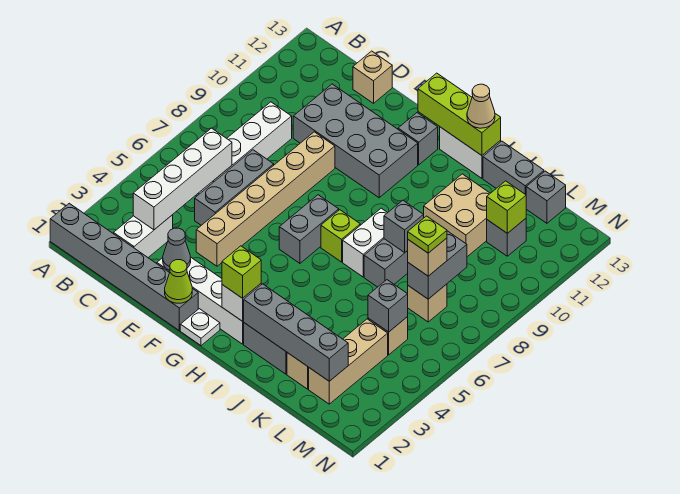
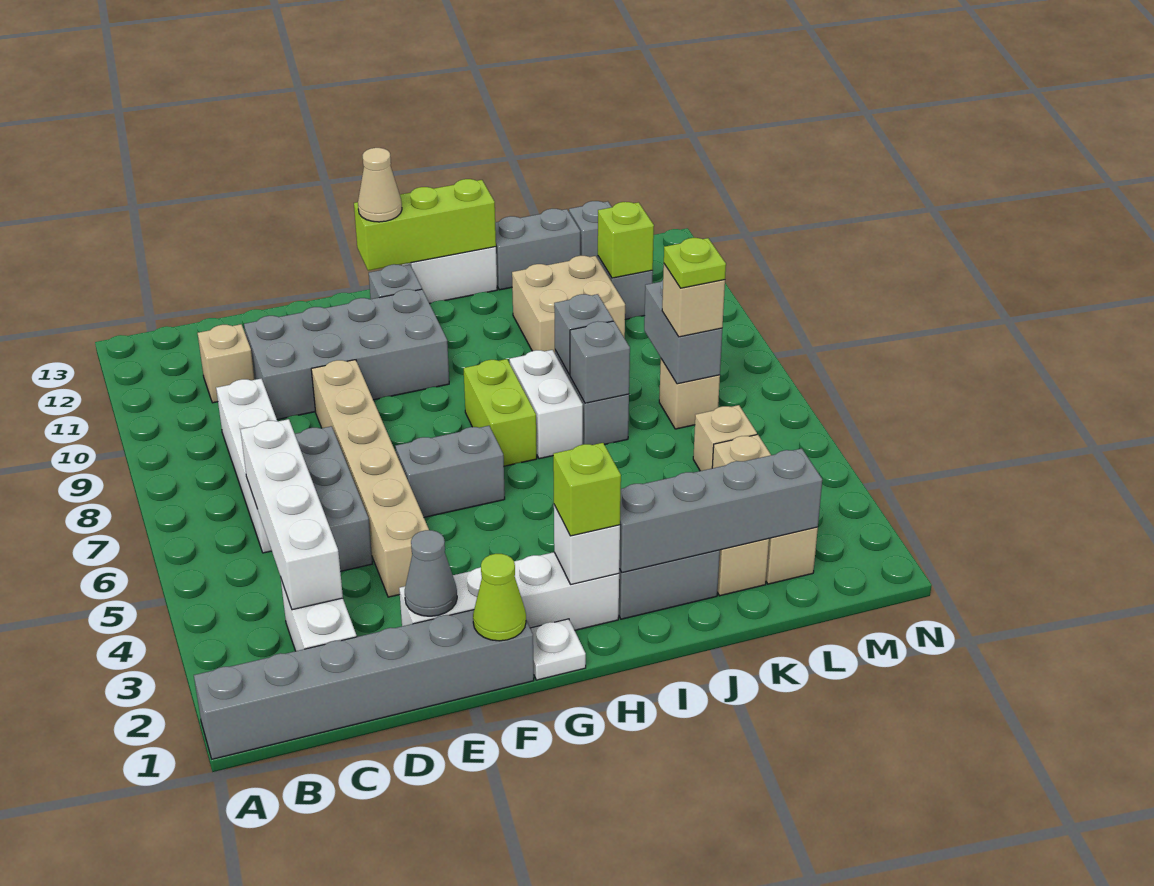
tan brick D13 level 1 -> tan brick C11 level 1
grey brick G6:G7 level 1 -> grey brick F6:G6 level 1
lime brick H7 level 1 -> lime brick H7:H8 level 1
tan cone I13 level 3 -> tan cone G13 level 3
grey brick L5 level 2 -> grey brick J7 level 2

